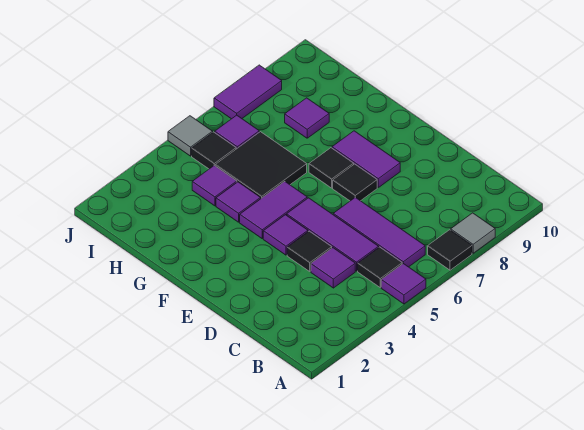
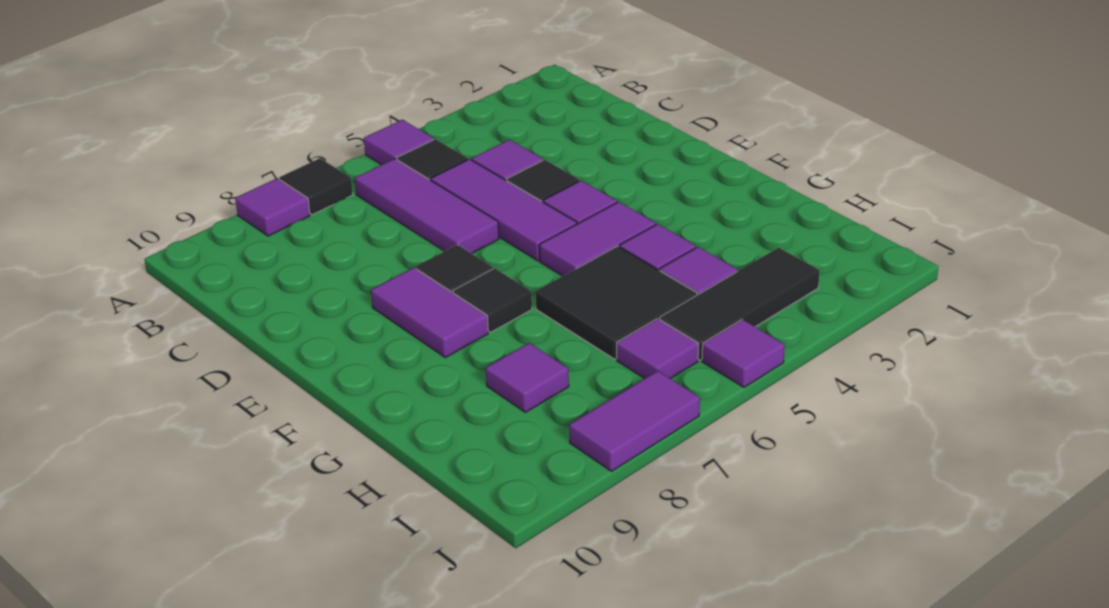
grey tile A8 level 1 -> purple tile A8 level 1
black tile I5 level 1 -> black tile I3:I5 level 1
grey tile J5 level 1 -> purple tile J5 level 1

